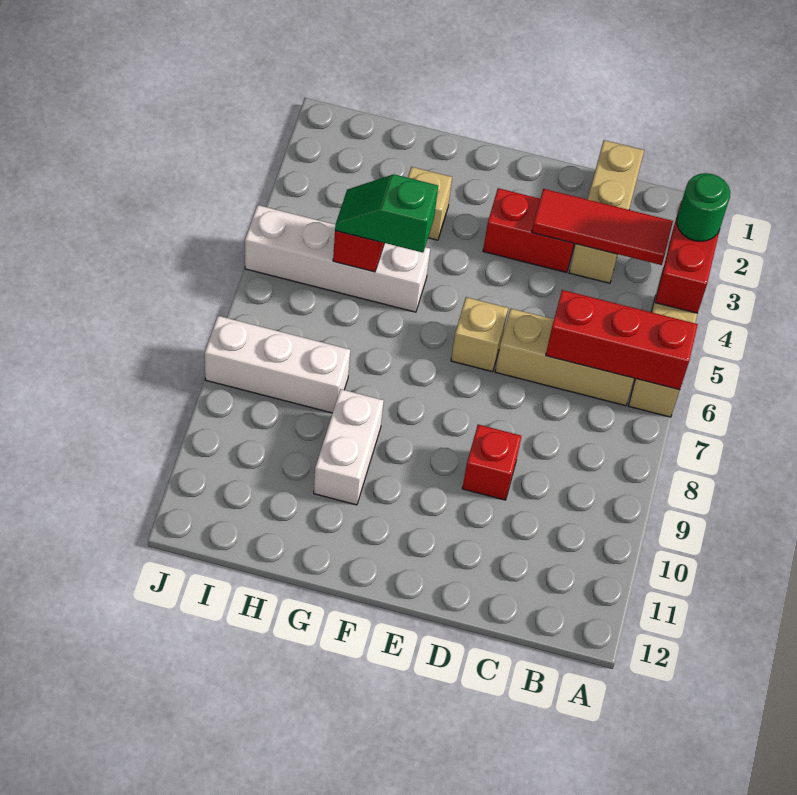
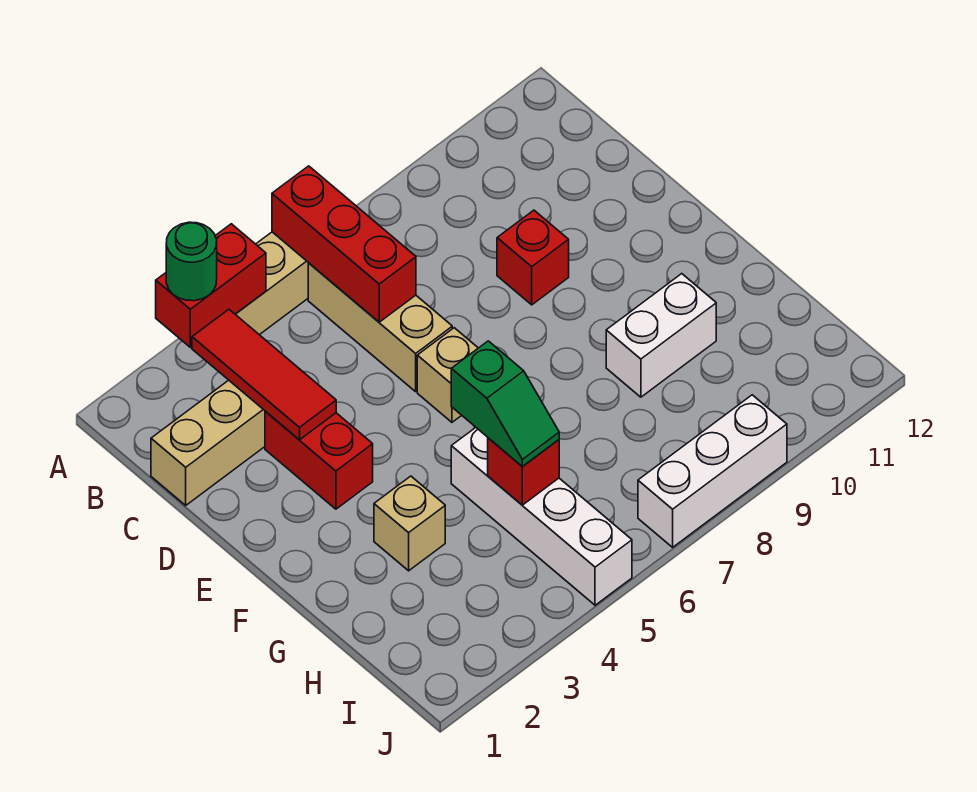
white brick H8:J8 level 1 -> white brick J7:J9 level 1

